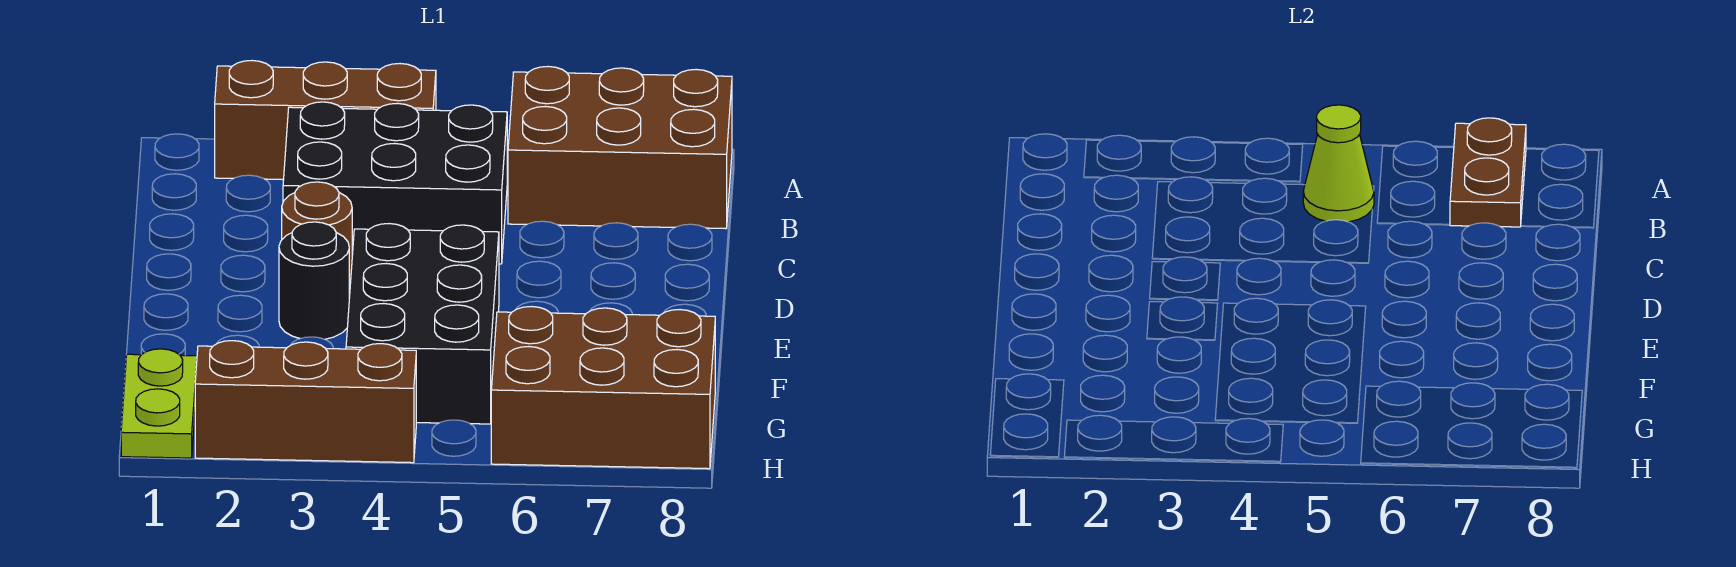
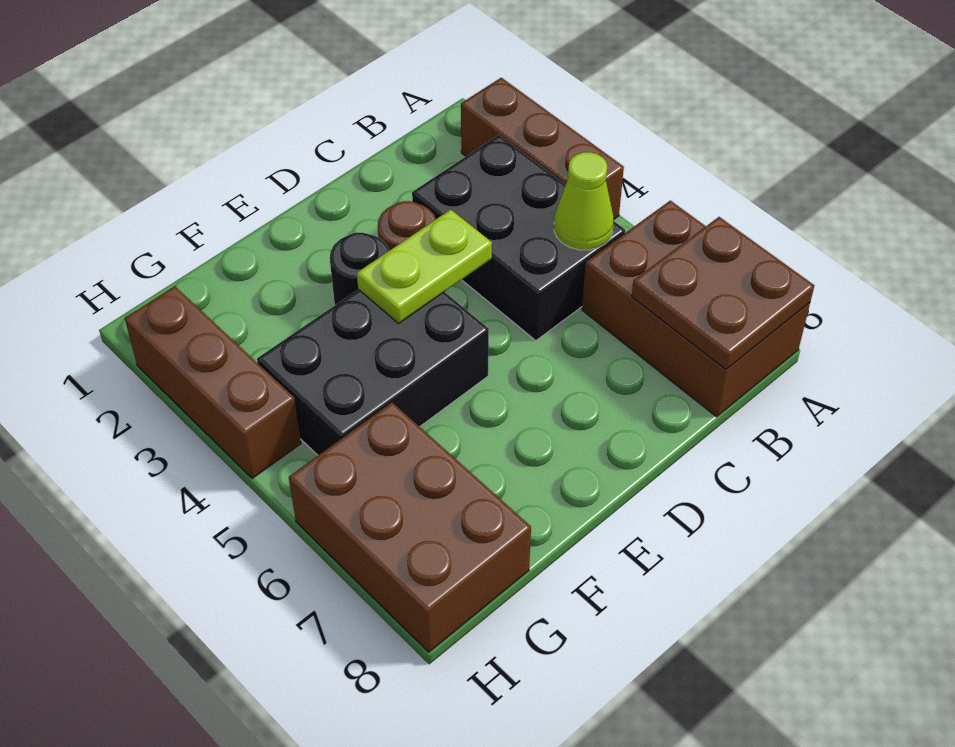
brown plate A7:B7 level 2 -> brown plate A7:B8 level 2
lime plate G1:H1 level 1 -> lime plate D4:E4 level 2

